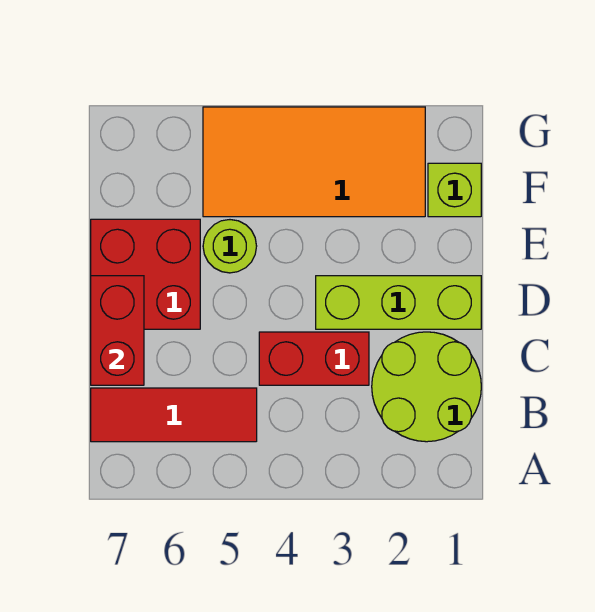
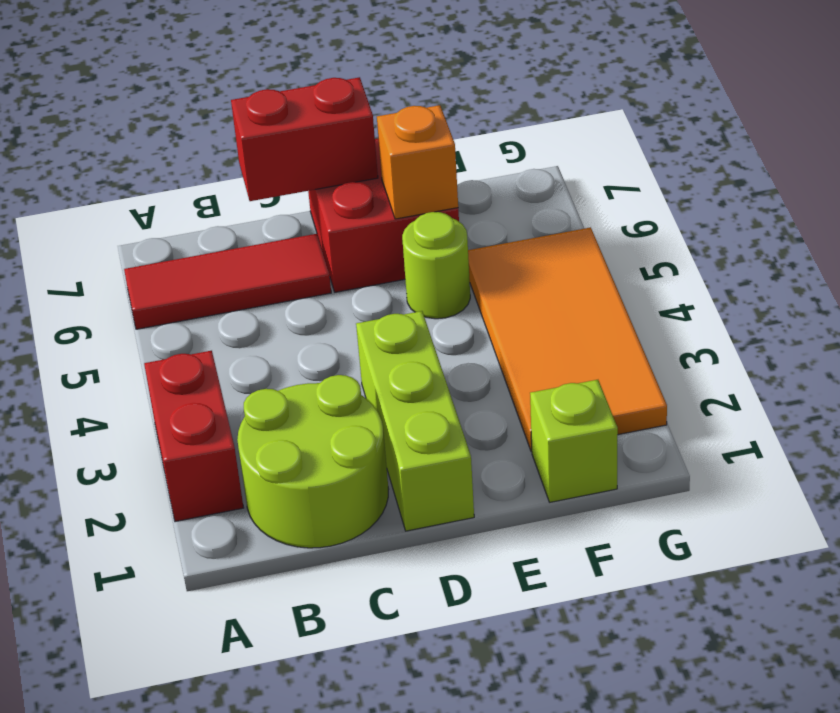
red tile B5:B7 level 1 -> red tile A6:C6 level 1
red brick C3:C4 level 1 -> red brick A2:A3 level 1
none -> orange brick E6 level 2

